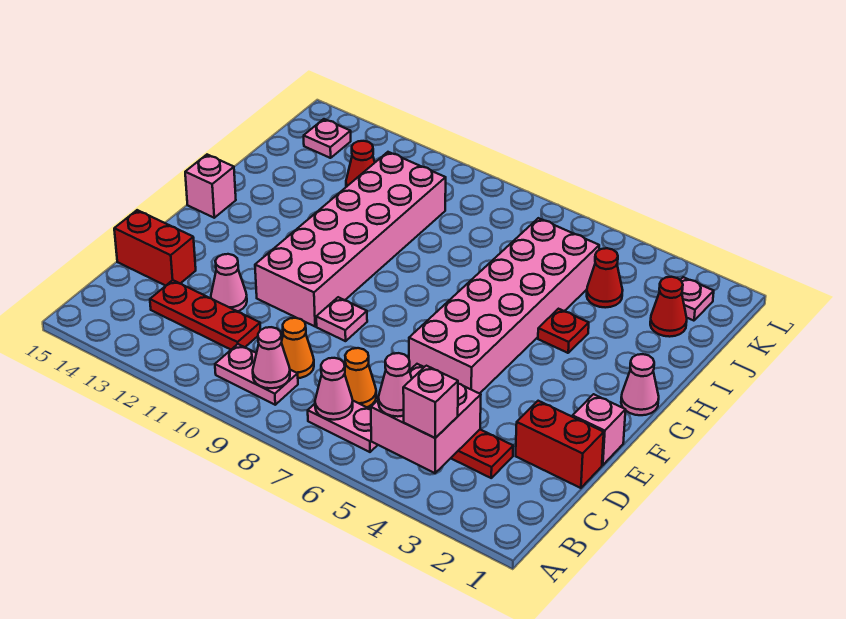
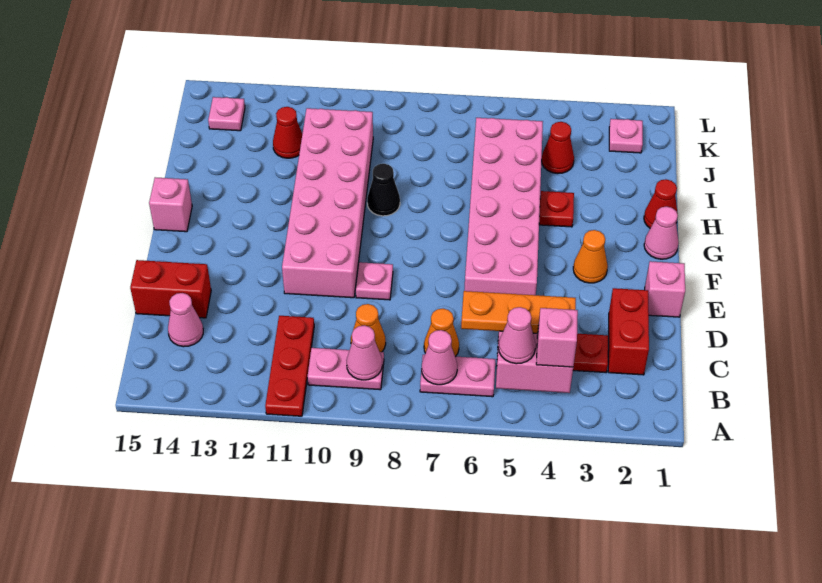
none -> orange plate C4:C6 level 3
red plate C11:C13 level 1 -> red plate A11:C11 level 1
red brick D1:D2 level 1 -> red brick C2:D2 level 1
pink cone D12 level 1 -> pink cone C14 level 1
none -> orange cone F3 level 1
none -> black cone H9 level 1
red cone J2 level 1 -> red cone H1 level 1

